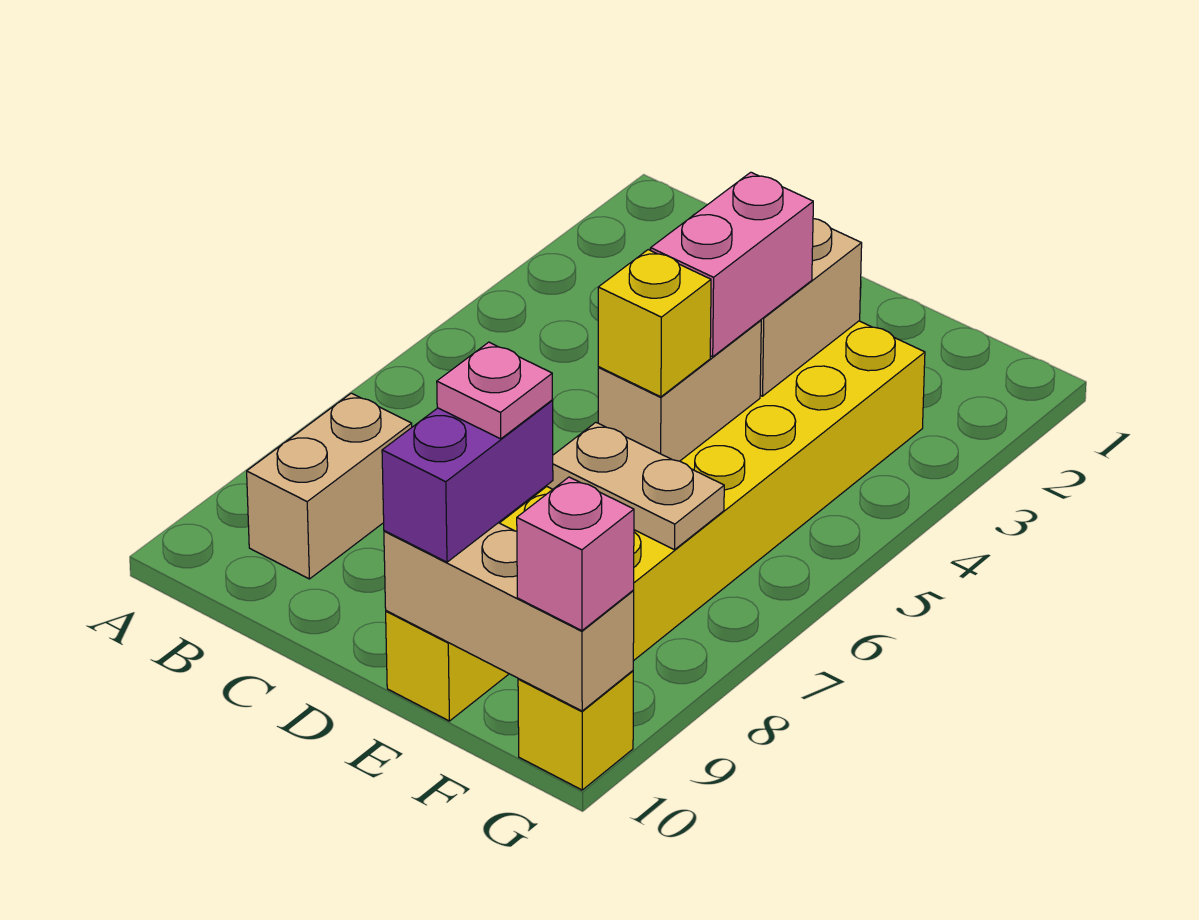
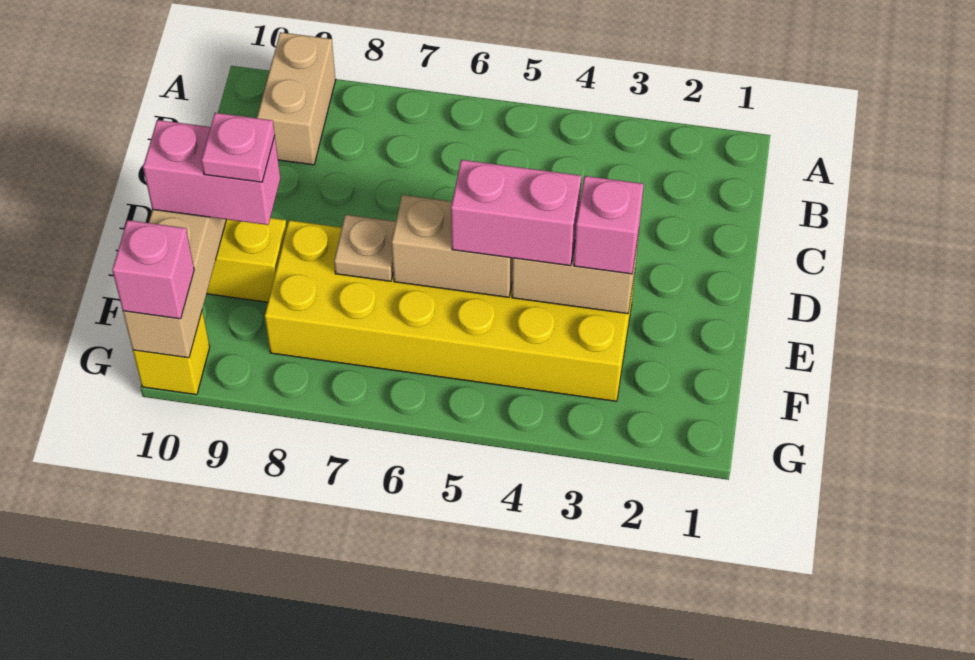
tan brick B8:B9 level 1 -> tan brick A9:B9 level 1
none -> pink brick E3 level 3
yellow brick E6 level 3 -> none
tan plate E7:F7 level 2 -> tan plate E7 level 2
purple brick E9:E10 level 3 -> pink brick E9:E10 level 3

